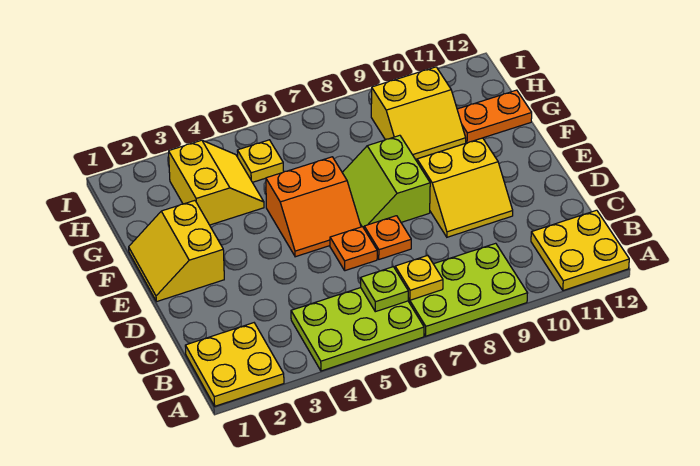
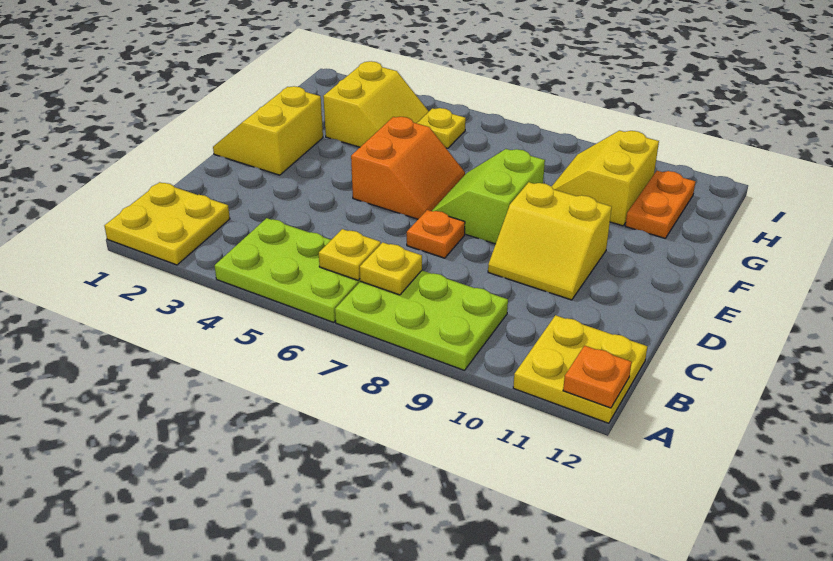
lime plate B6 level 2 -> yellow plate B6 level 2
orange plate D6 level 1 -> orange plate A12 level 2
orange slope E5:F6 level 1 top F -> orange slope E5:F6 level 1 top 5
yellow slope G9:H10 level 1 top H -> yellow slope G9:H10 level 1 top 10
orange plate G11:G12 level 1 -> orange plate G11:H11 level 1

